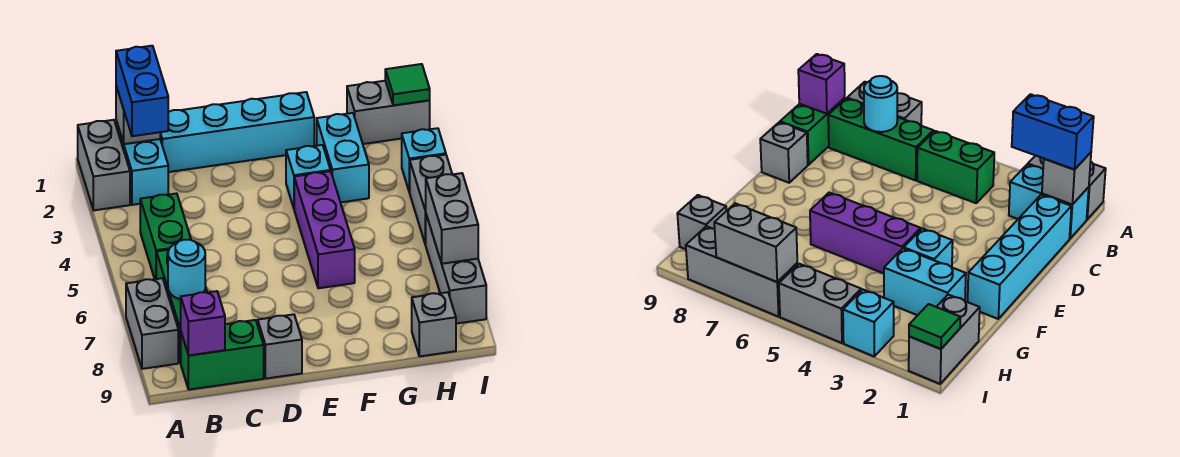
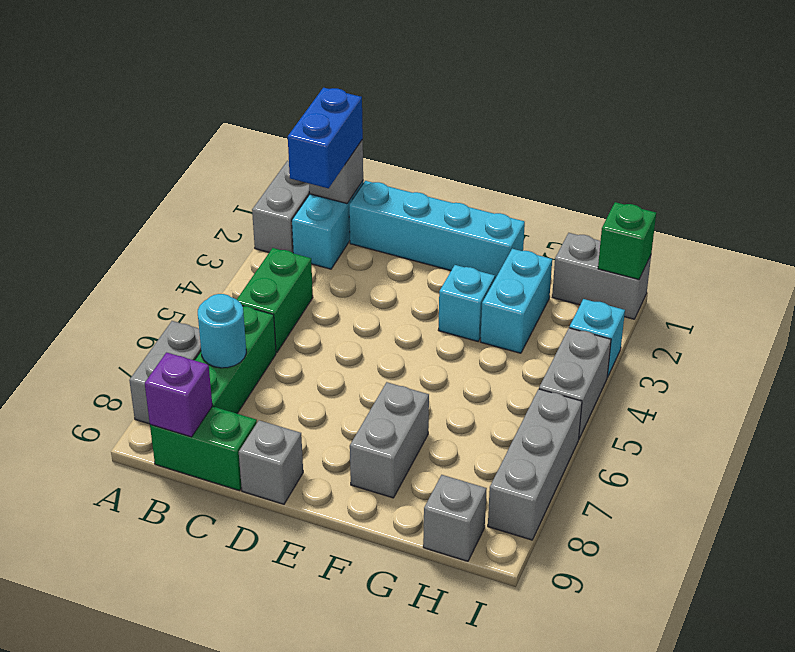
purple brick F4:F6 level 1 -> none
green tile I1 level 2 -> green brick I1 level 2
grey brick I6:I7 level 2 -> grey brick F7:F8 level 1

